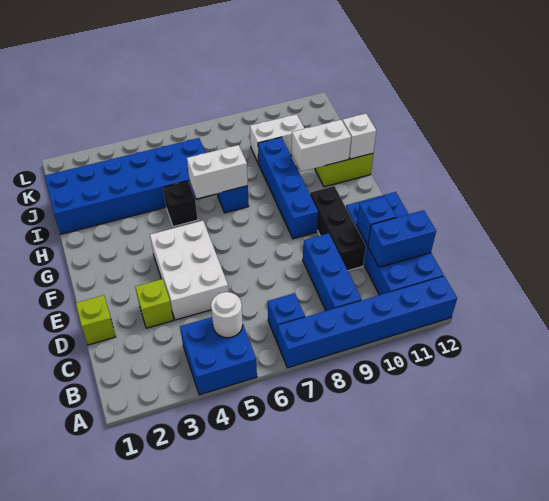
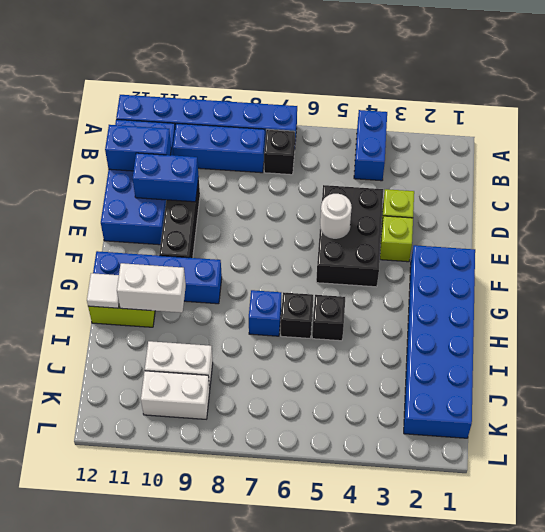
blue brick A4:B5 level 1 -> blue brick A4:B4 level 1
white round brick B5 level 2 -> white round brick E5 level 2
blue brick B7 level 1 -> black brick B7 level 1
blue brick B9:D9 level 1 -> blue brick B8:B10 level 1
lime brick D1 level 1 -> lime brick E3 level 1
white brick D4:F5 level 1 -> black brick D4:F5 level 1
blue brick D11 level 2 -> blue brick D10:D11 level 2
blue brick F9:I9 level 1 -> blue brick G9:G12 level 1
none -> black brick H6 level 1
white brick H6:H7 level 2 -> white brick K9:K10 level 1
white brick H12 level 2 -> white tile H12 level 2
blue brick I1:J6 level 1 -> blue brick F1:K2 level 1

